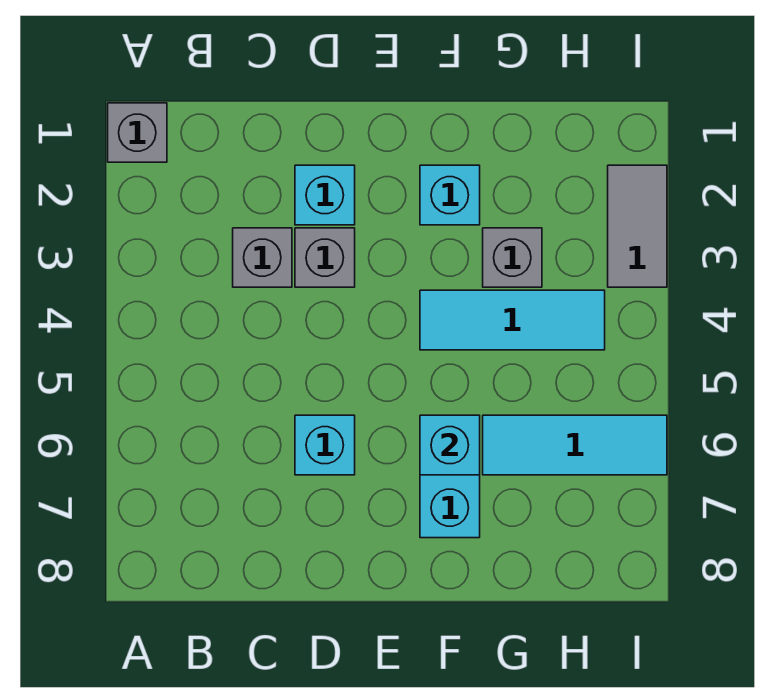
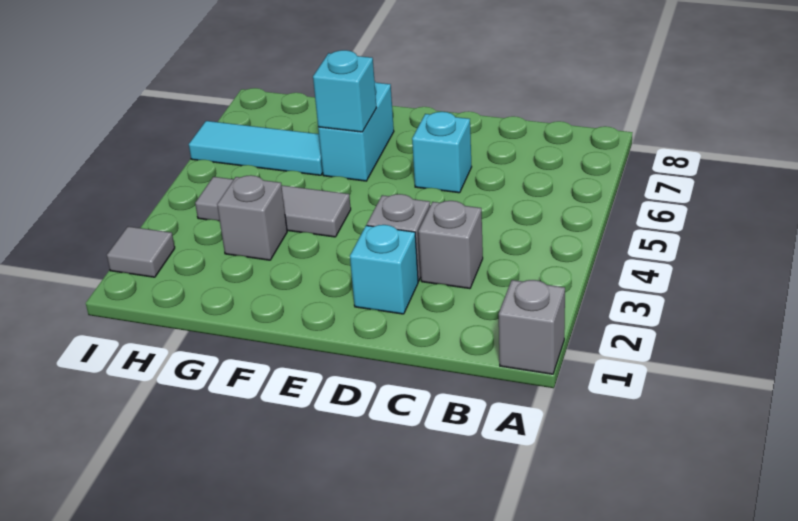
cyan brick F2 level 1 -> none
cyan tile F4:H4 level 1 -> grey tile F4:H4 level 1
grey tile I2:I3 level 1 -> grey tile I2 level 1

